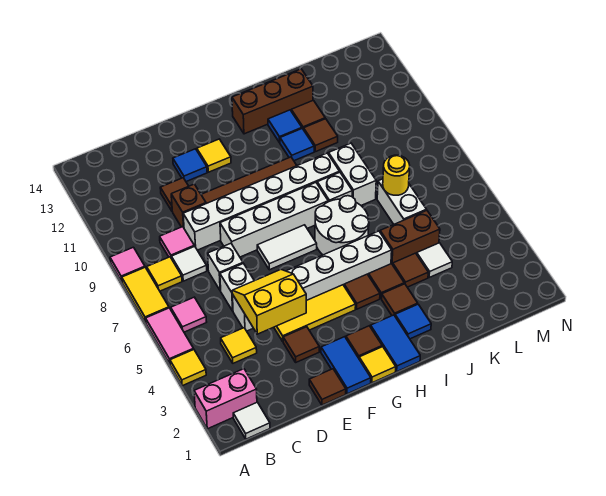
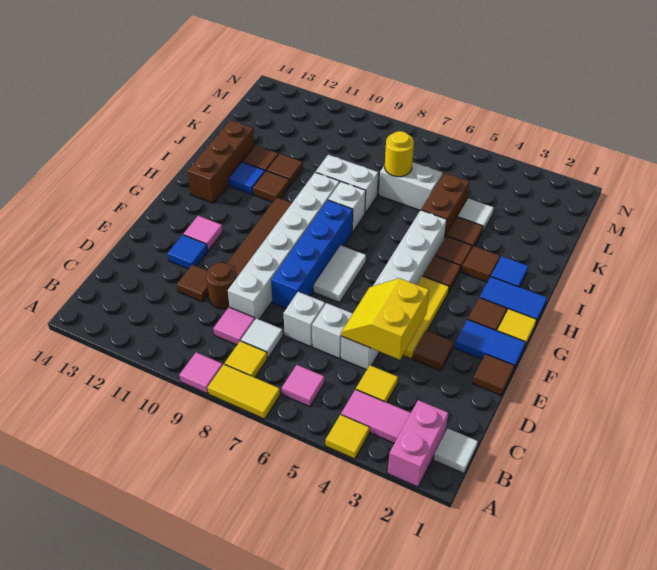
pink tile A5:A6 level 1 -> pink tile B3:B4 level 1
brown brick D10 level 1 -> brown round brick D10 level 1
white brick E8:H8 level 1 -> blue brick E8:H8 level 1
yellow tile F12 level 1 -> pink tile F12 level 1
white round brick H6:I7 level 1 -> none
blue tile I11 level 1 -> brown tile I11 level 1

